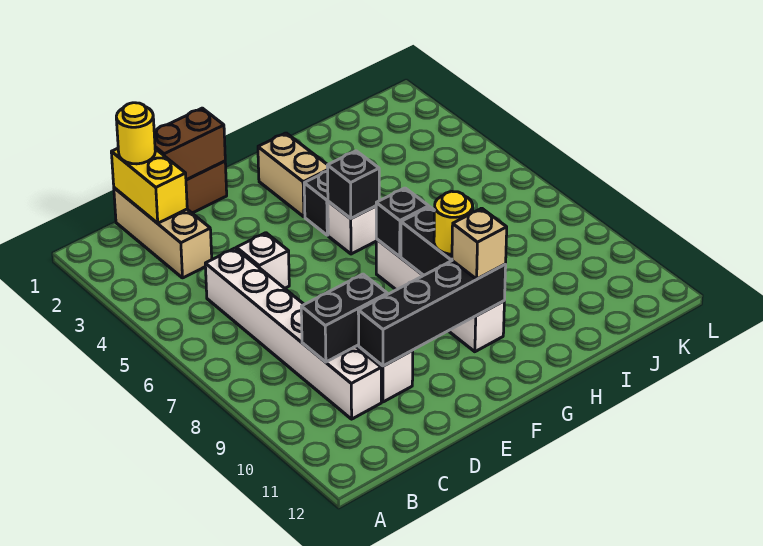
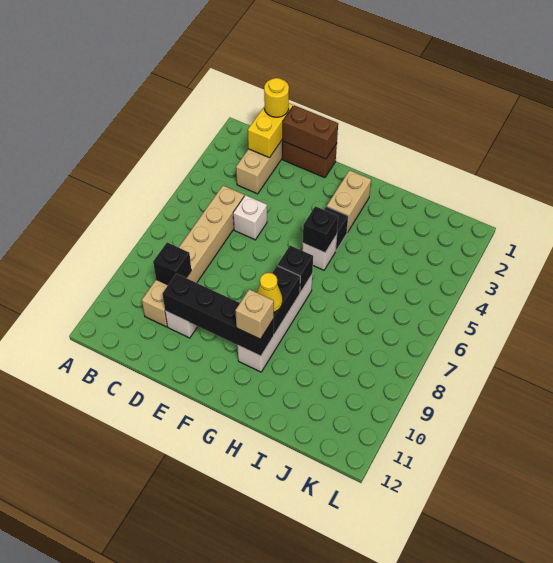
white brick C5:C10 level 1 -> tan brick C5:C10 level 1
black brick C9:D9 level 2 -> black brick C9 level 2
yellow round brick G9 level 3 -> yellow cone G9 level 3

